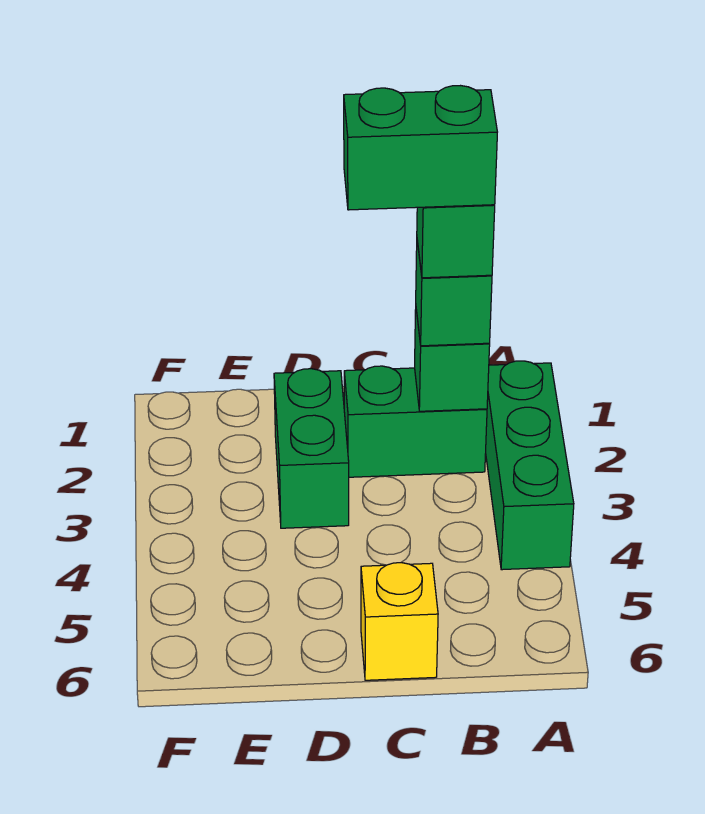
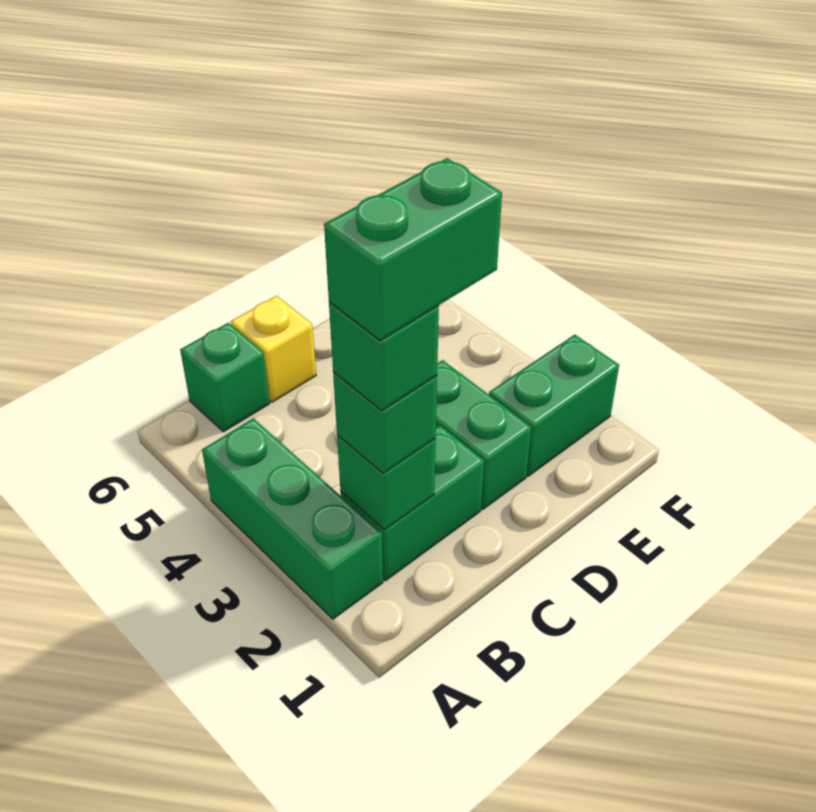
none -> green brick B6 level 1
none -> green brick E2:F2 level 1

